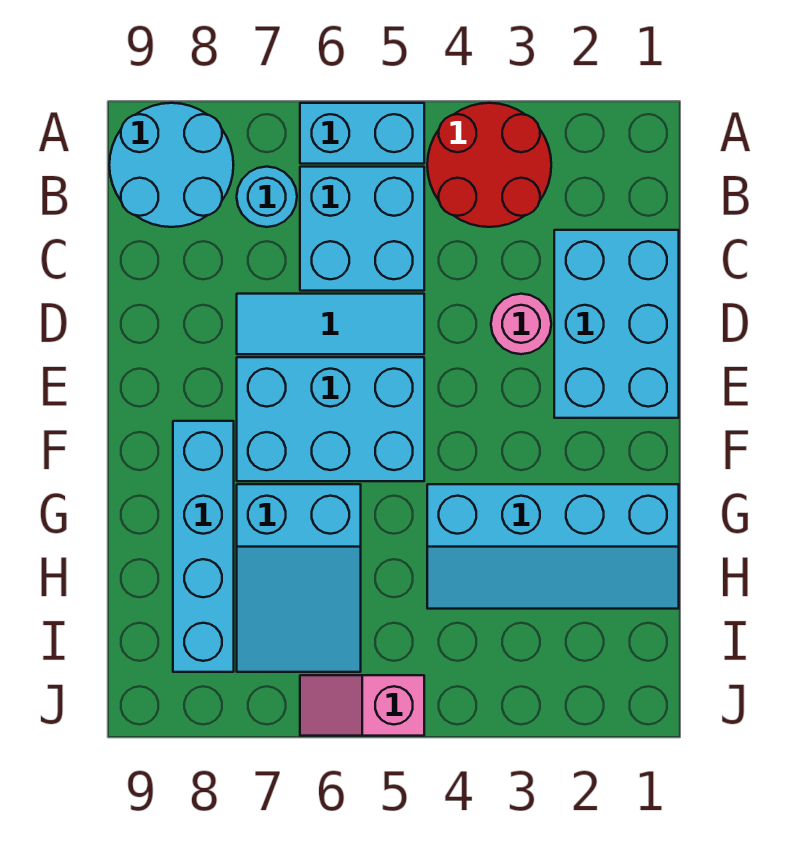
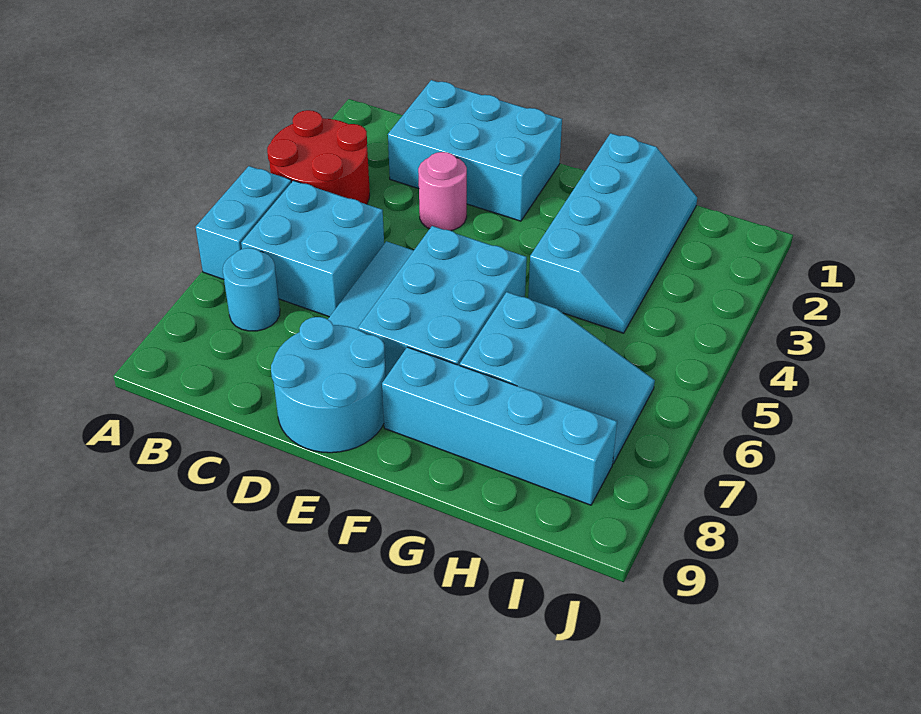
cyan round brick A8:B9 level 1 -> cyan round brick D8:E9 level 1
pink slope J5:J6 level 1 top 5 -> none

